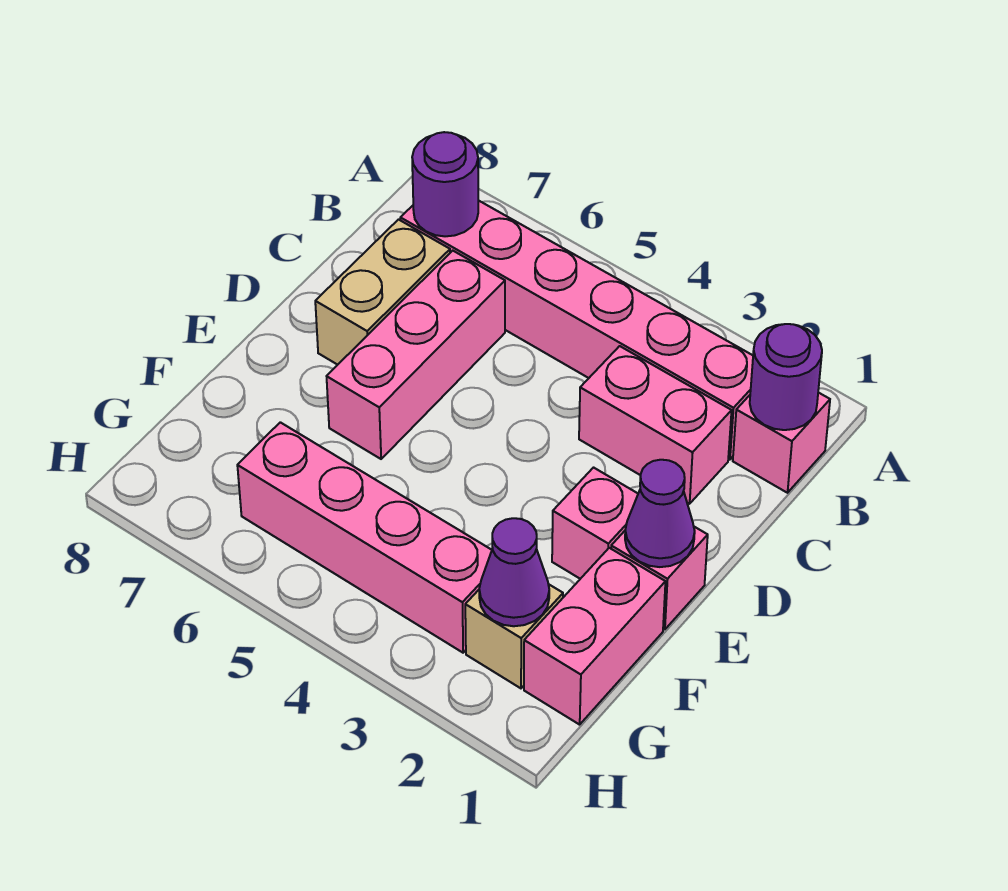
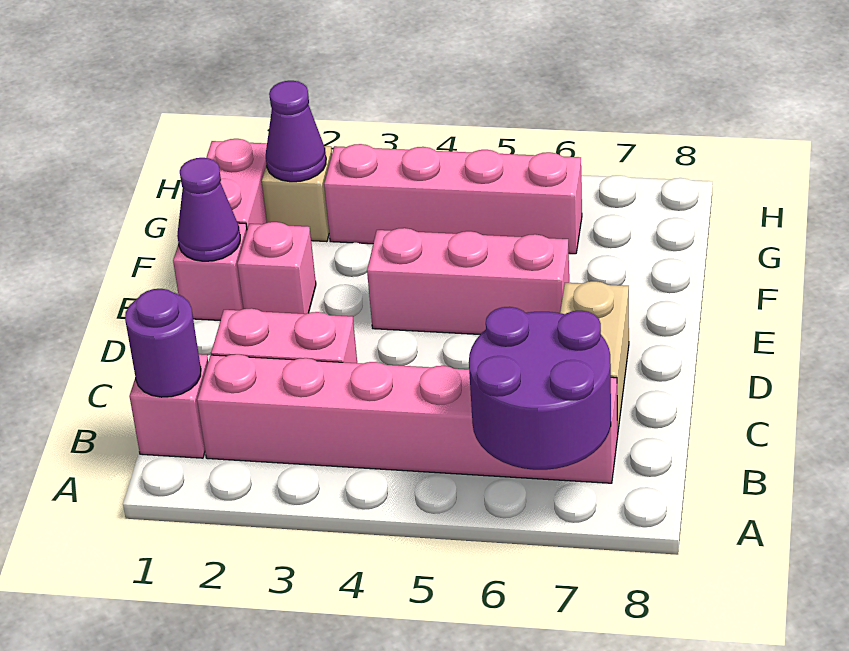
purple round brick B7 level 2 -> purple round brick A6:B7 level 2
pink brick C6:E6 level 1 -> pink brick E4:E6 level 1

